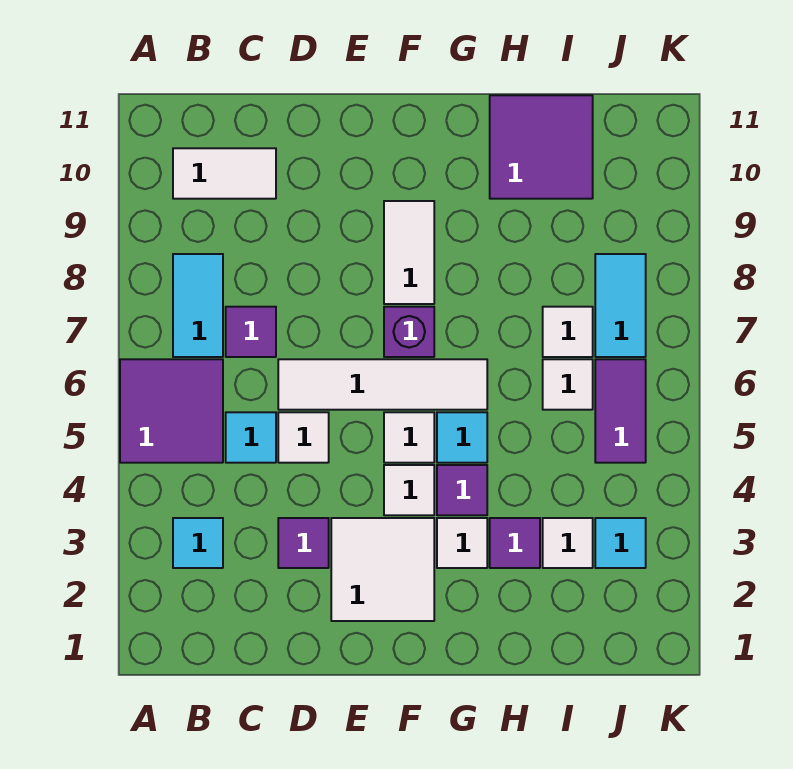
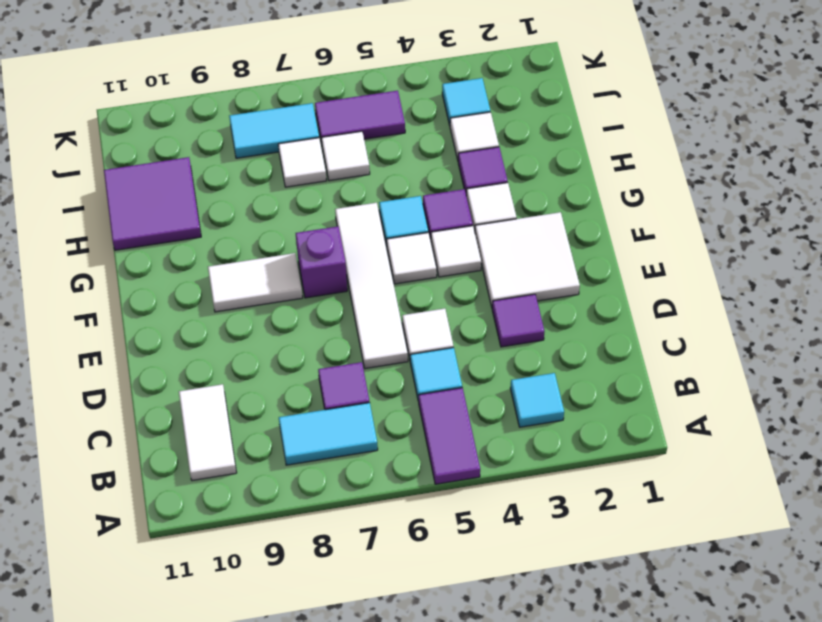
purple tile A5:B6 level 1 -> purple tile A5:B5 level 1

